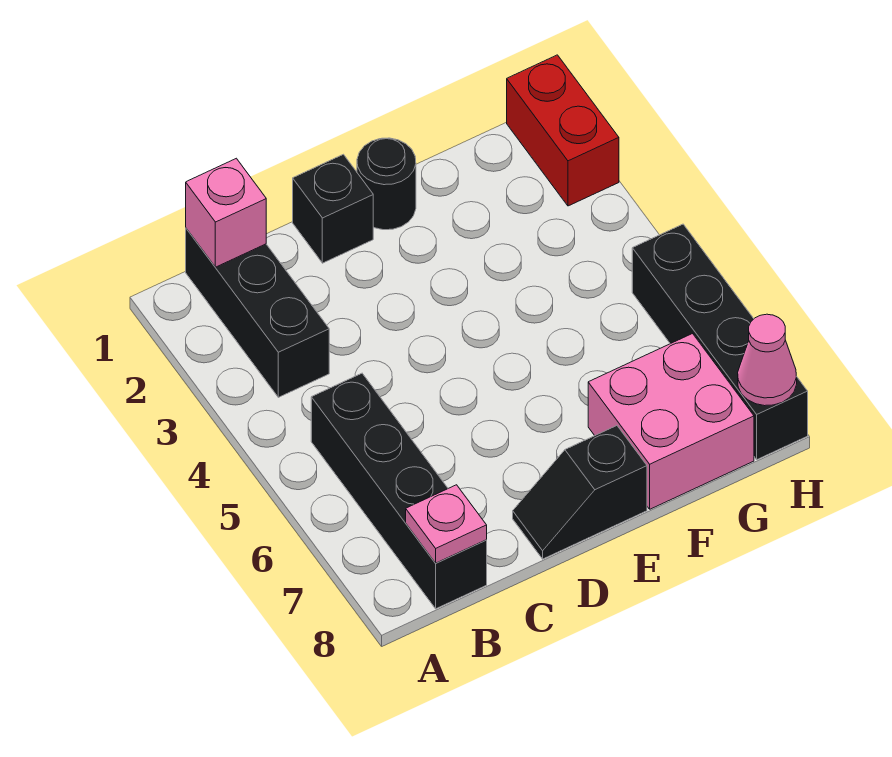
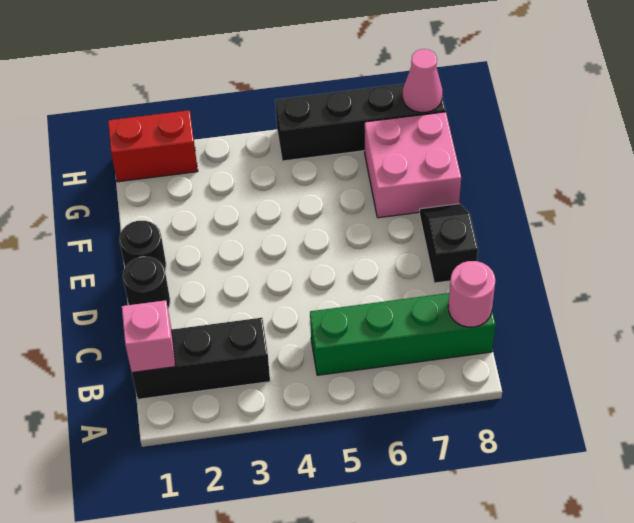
black brick B5:B8 level 1 -> green brick B5:B8 level 1
pink plate B8 level 2 -> pink round brick B8 level 2
black brick D1 level 1 -> black round brick D1 level 1
black slope D8:E8 level 1 top E -> black slope D8:E8 level 1 top D

